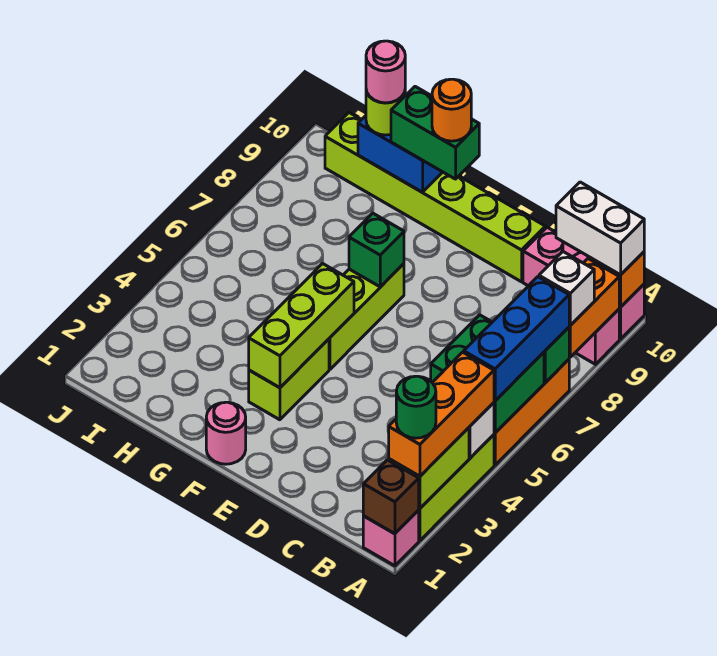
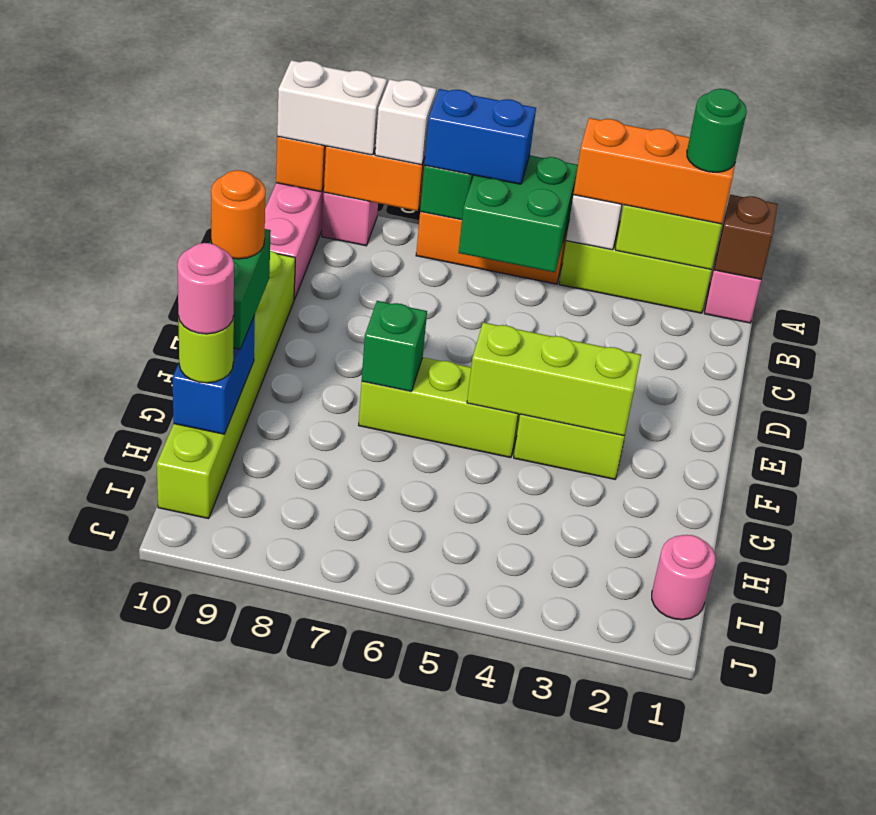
blue brick A5:A7 level 3 -> blue brick A6:A7 level 3
white brick A10:B10 level 3 -> white brick A9:A10 level 3
pink round brick F1 level 1 -> pink round brick I1 level 1

